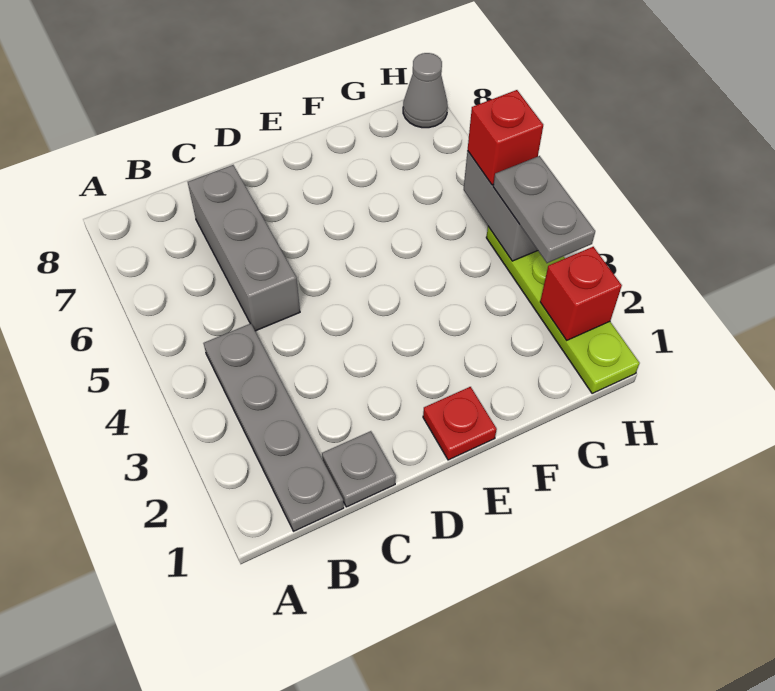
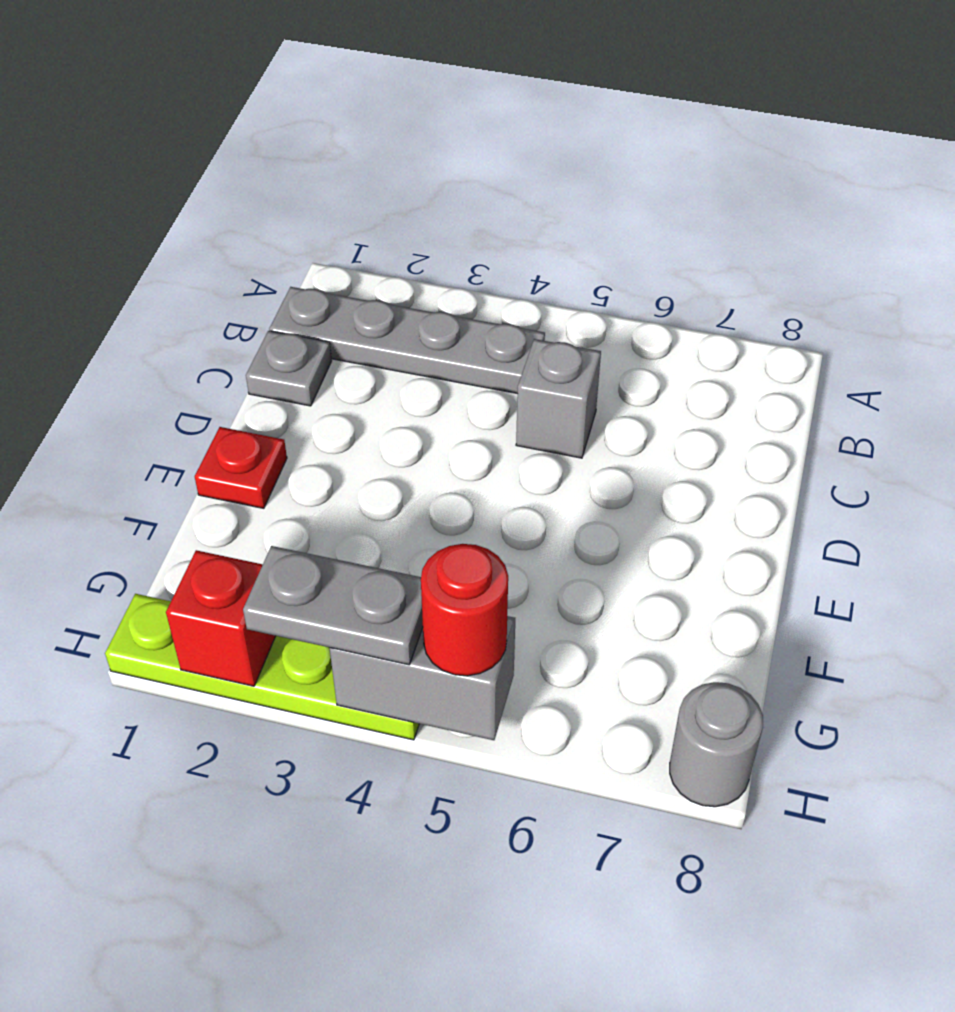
grey brick C5:C7 level 1 -> grey brick C5 level 1
red brick H5 level 3 -> red round brick H5 level 3
grey cone H8 level 1 -> grey round brick H8 level 1

